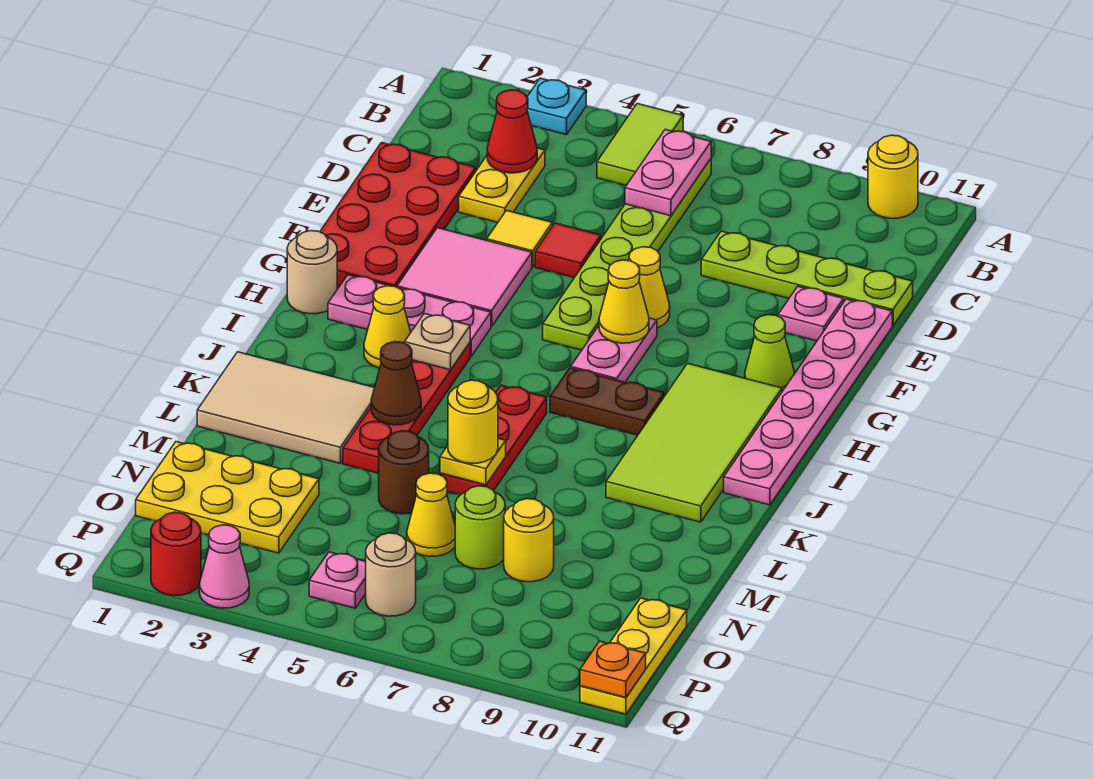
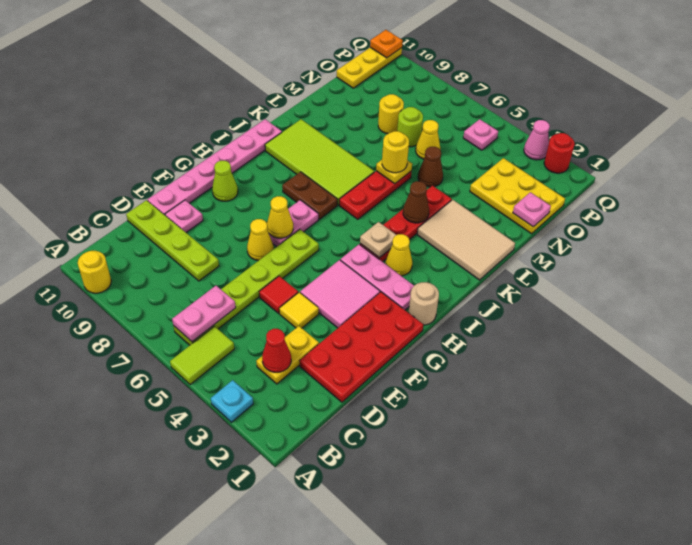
lime tile H9:K10 level 1 -> lime tile J7:K10 level 1
brown round brick M5 level 1 -> brown cone M5 level 1
none -> pink plate N1 level 2
tan round brick P6 level 1 -> none

